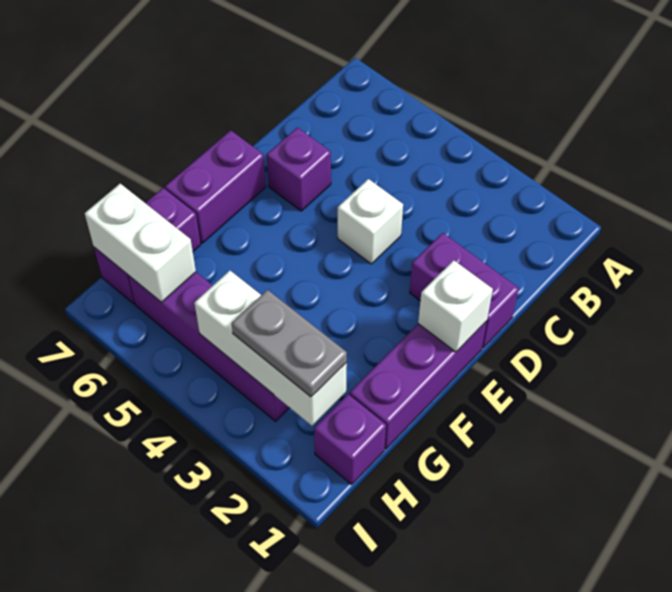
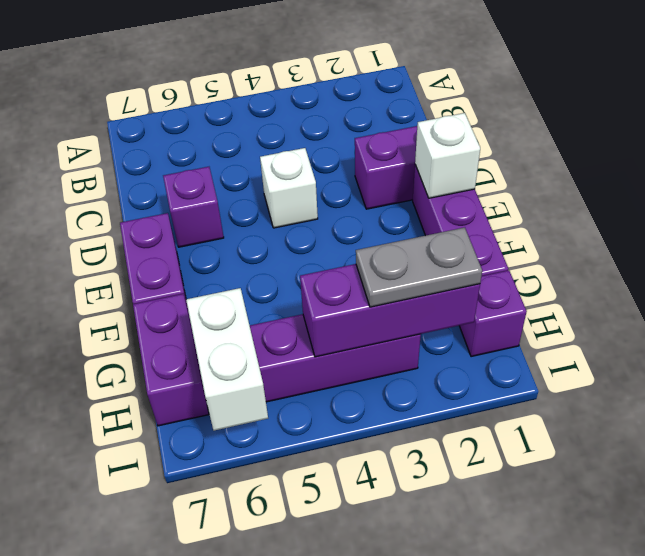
white brick H2:H4 level 2 -> purple brick H2:H4 level 2
white brick H6:H7 level 2 -> white brick H6:I6 level 2

